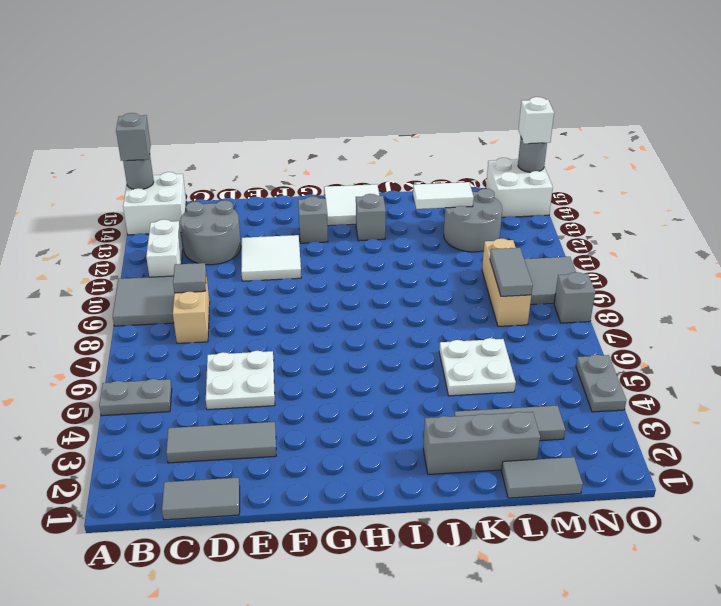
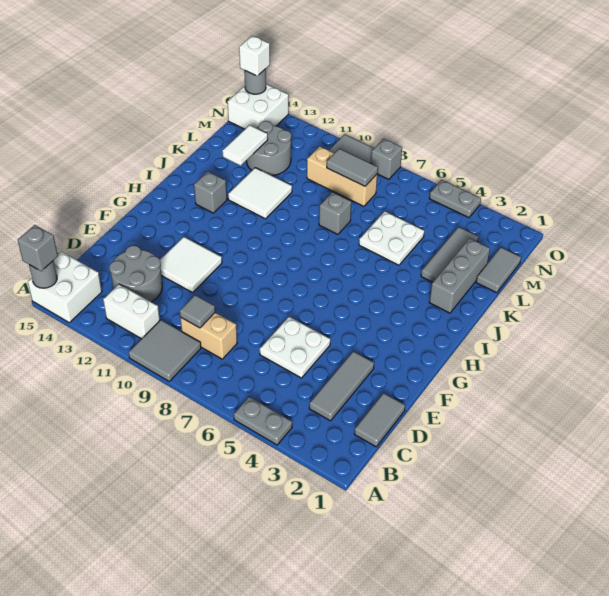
grey plate A5:B5 level 1 -> grey plate A4:A5 level 1
grey brick G13 level 1 -> grey brick K8 level 1
white tile H14:I15 level 1 -> white tile J11:K12 level 1

